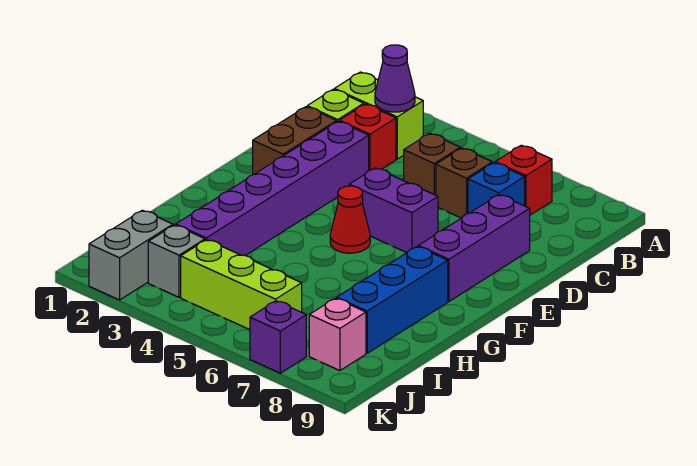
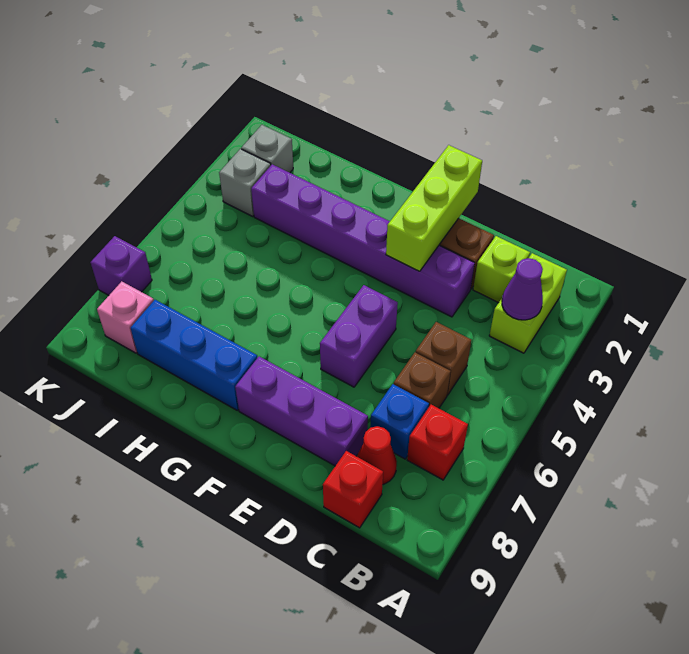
red brick C3 level 1 -> red brick C9 level 1
red cone F5 level 1 -> red cone C8 level 1
grey brick J2:K2 level 1 -> grey brick J2 level 1
lime brick J4:J6 level 1 -> lime brick E1:E3 level 2

